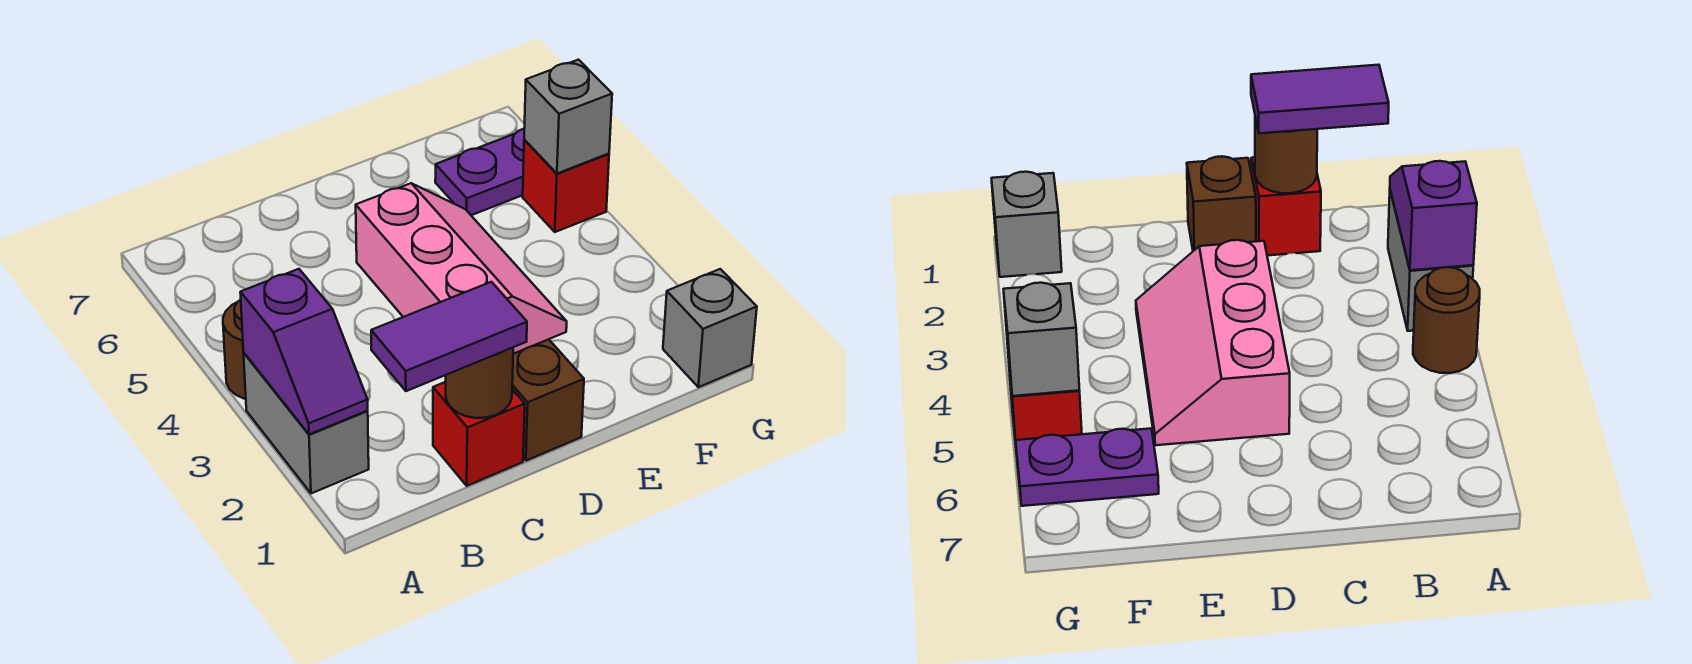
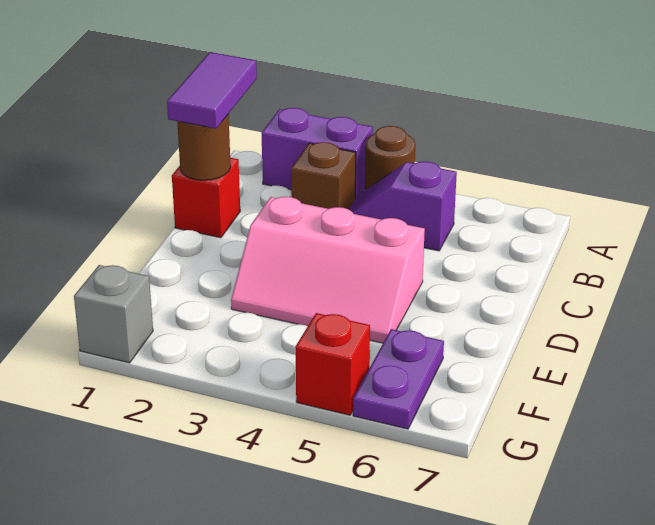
grey brick A2:A3 level 1 -> purple brick A2:A3 level 1
purple slope A2:A3 level 2 top 3 -> purple slope B4:B5 level 1 top 5
brown brick D1 level 1 -> brown brick B3 level 1
grey brick G5 level 2 -> none

